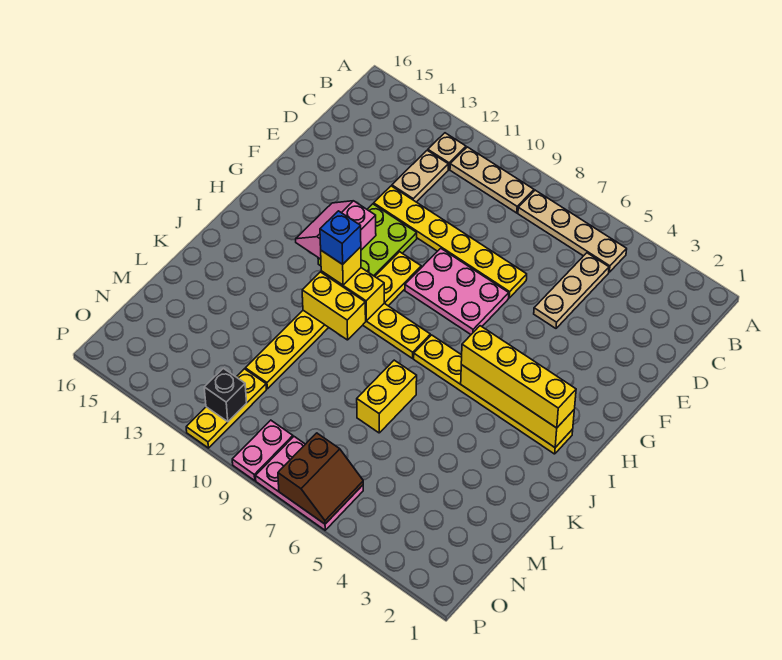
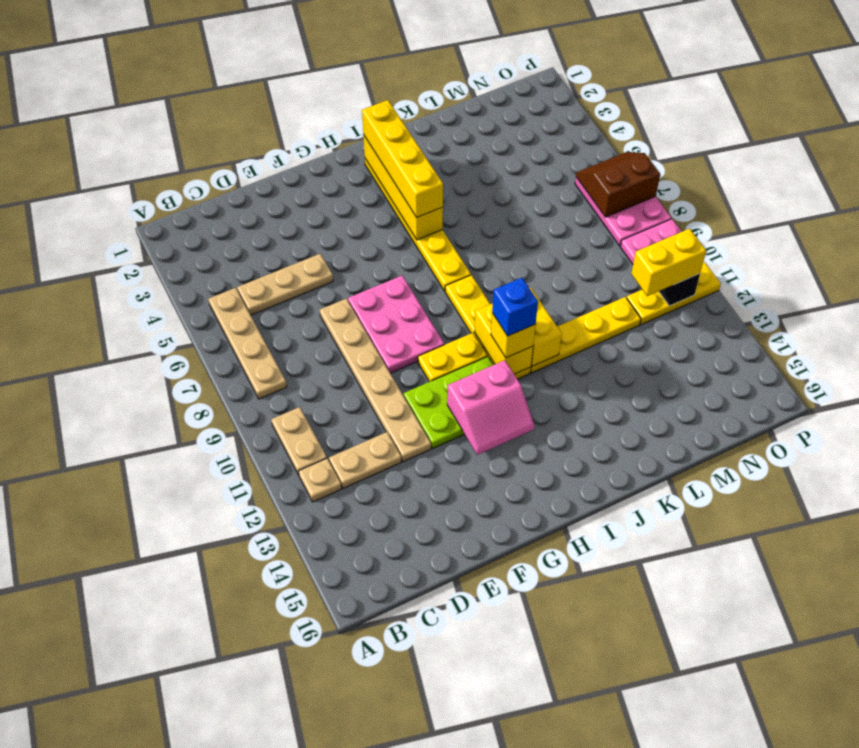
tan plate B9:B11 level 1 -> tan plate B10:B11 level 1
yellow plate E7:E12 level 1 -> tan plate E7:E12 level 1
yellow brick K7:L7 level 1 -> yellow brick N11:O11 level 3

